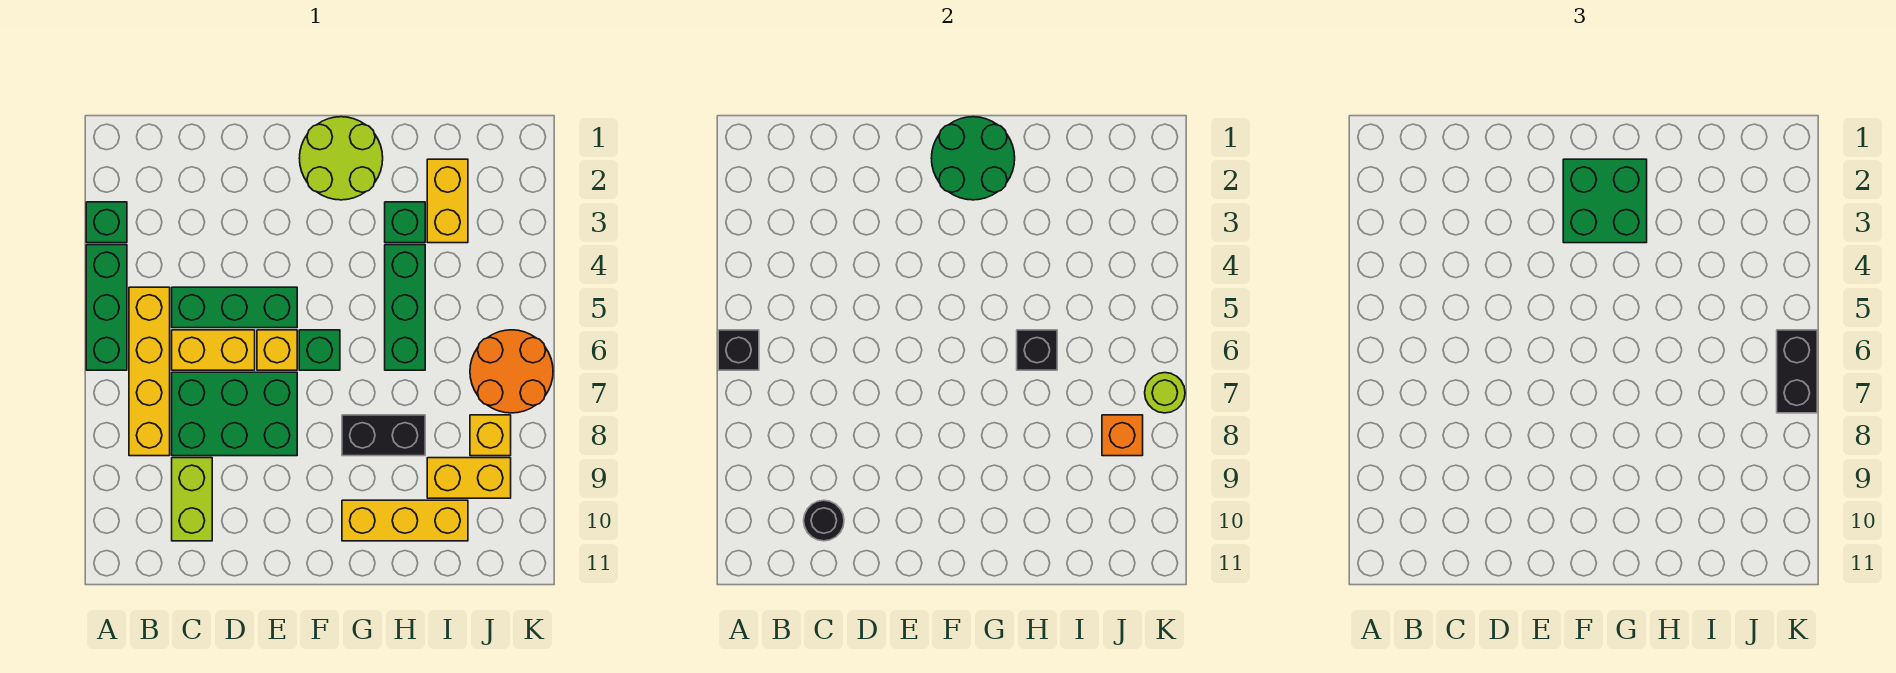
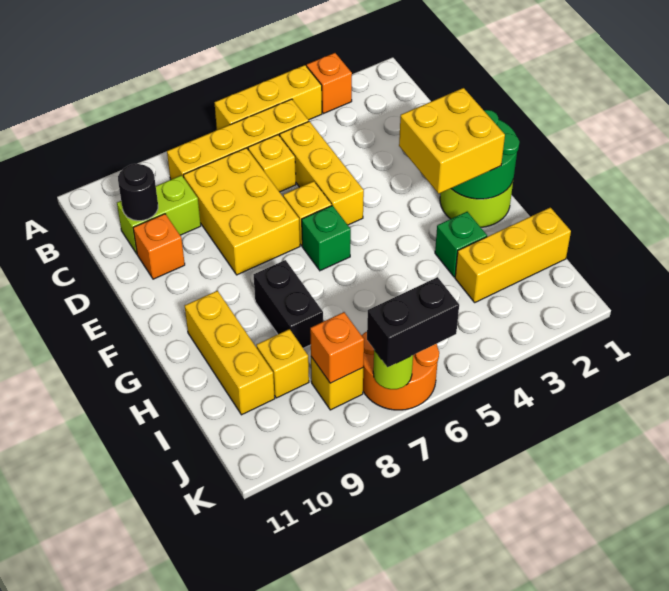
green brick A3 level 1 -> orange brick A3 level 1
green brick A4:A6 level 1 -> yellow brick A4:A6 level 1
black brick A6 level 2 -> none
green brick C5:E5 level 1 -> yellow brick C5:E5 level 1
yellow brick C6:D6 level 1 -> yellow brick C6 level 1
green brick C7:E8 level 1 -> yellow brick C7:E8 level 1
none -> orange brick D10 level 1
green brick F2:G3 level 3 -> yellow brick F2:G3 level 3
green brick H4:H6 level 1 -> none
black brick H6 level 2 -> none
yellow brick I2:I3 level 1 -> yellow brick I1:I3 level 1
yellow brick I9:J9 level 1 -> yellow brick I9 level 1

